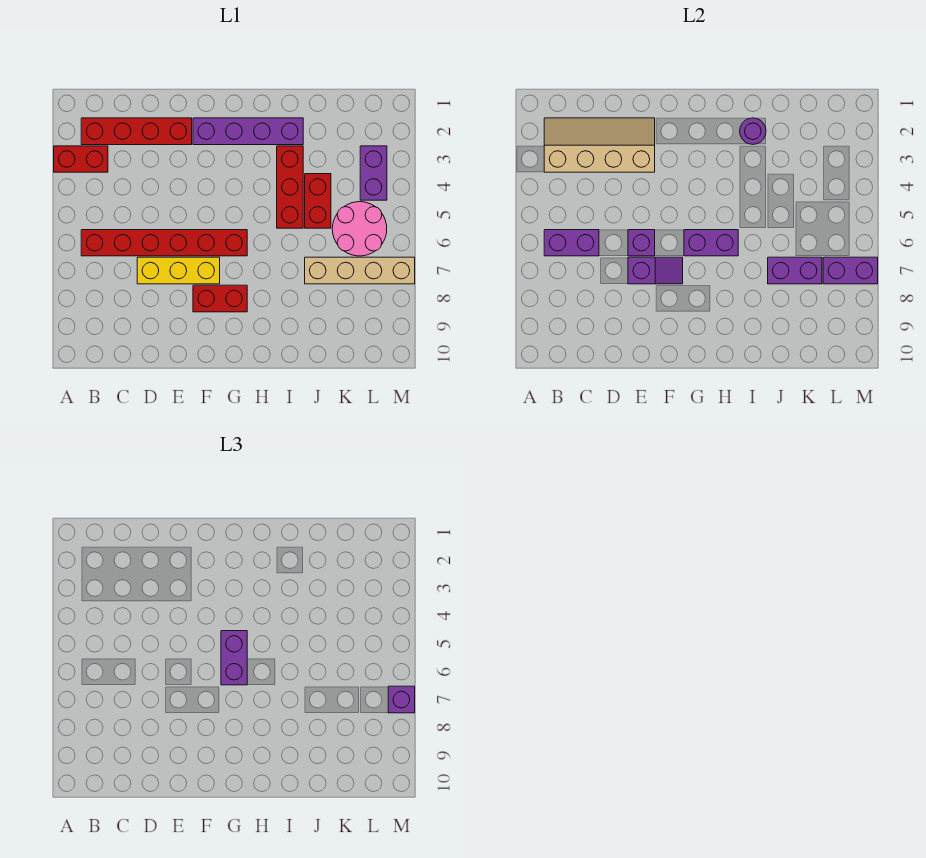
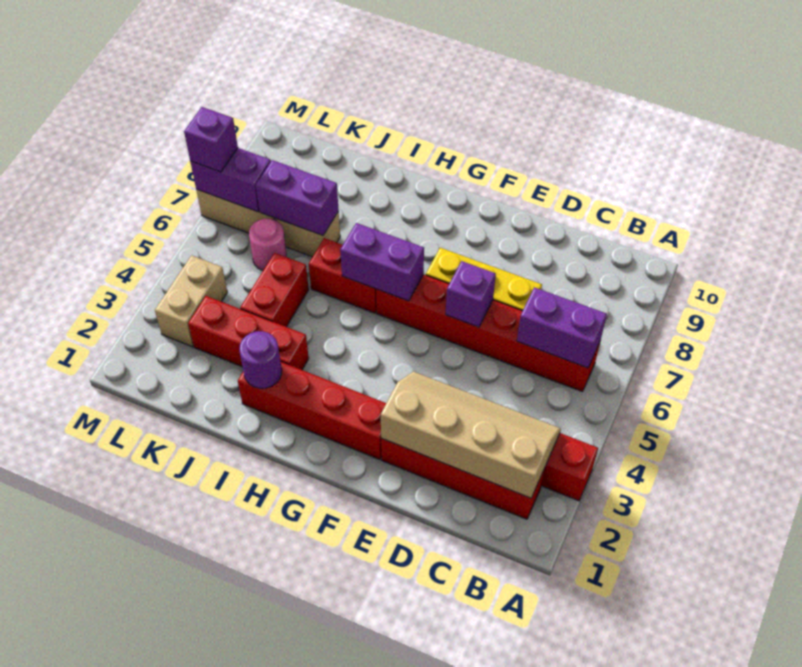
tan slope B2:E3 level 2 top 3 -> tan slope B2:E3 level 2 top 2
purple slope E7:F7 level 2 top E -> none
purple brick F2:I2 level 1 -> red brick F2:I2 level 1
red brick F8:G8 level 1 -> red brick H6:I6 level 1
purple brick G5:G6 level 3 -> none
red brick I3:I5 level 1 -> red brick I3:K3 level 1
pink round brick K5:L6 level 1 -> pink round brick K6 level 1
purple brick L3:L4 level 1 -> tan brick L3:L4 level 1

